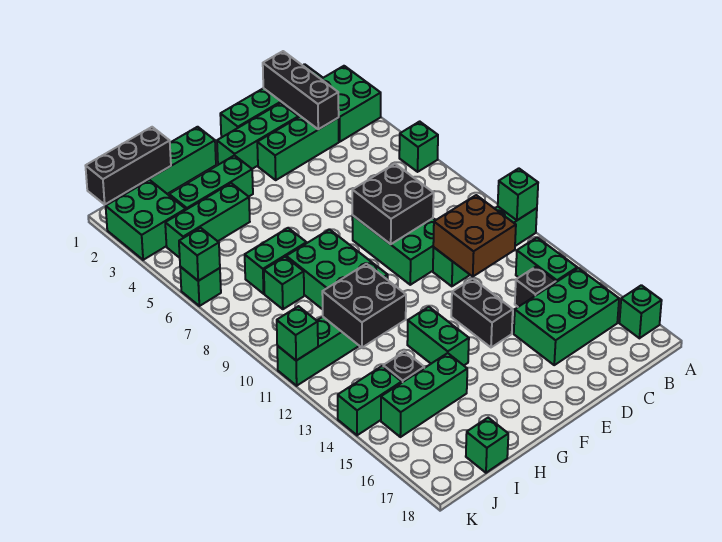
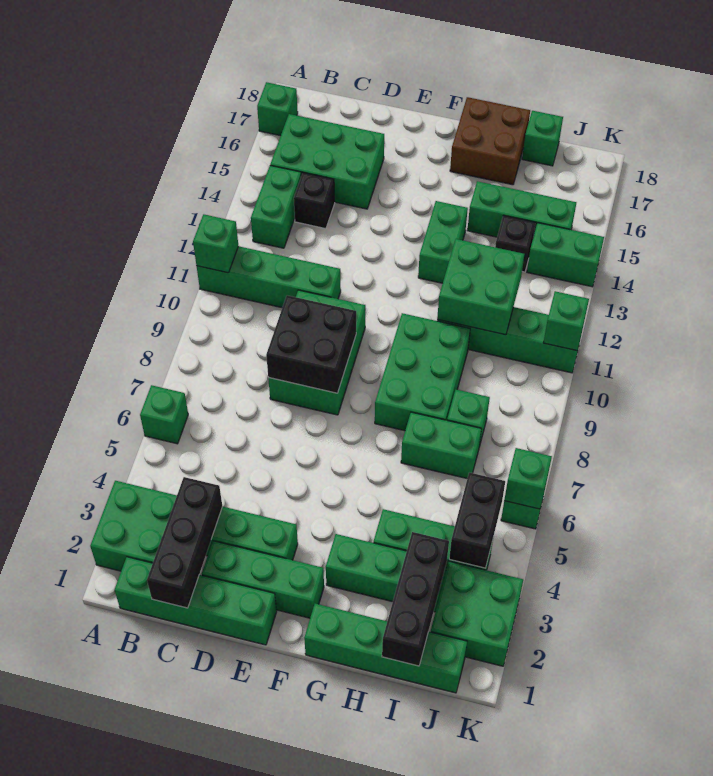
brown brick C11:D12 level 2 -> brown brick G17:H18 level 1
black brick E13:E14 level 1 -> black brick J4:J5 level 2
black brick H11:I12 level 2 -> green brick H11:I12 level 2
black brick I1:K1 level 2 -> black brick I1:I3 level 2

